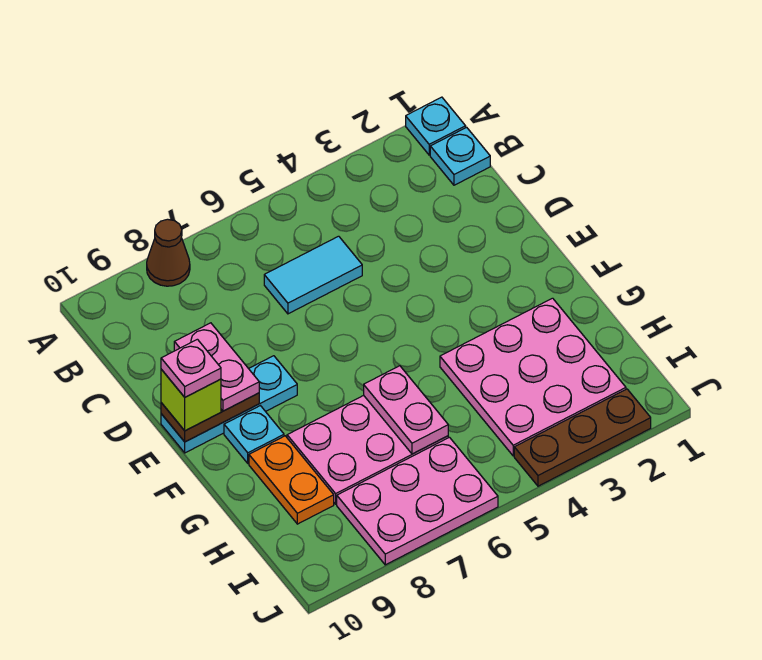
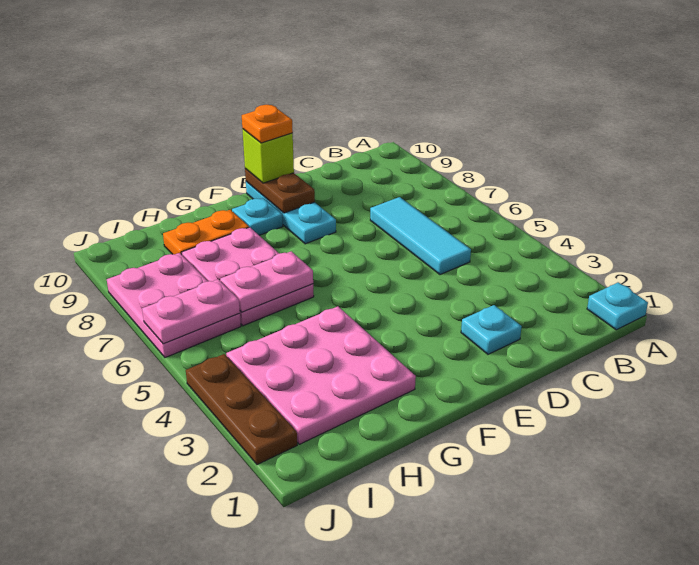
brown cone A8 level 1 -> none
cyan plate B1 level 1 -> cyan plate D2 level 1
cyan tile C5:C6 level 1 -> cyan tile C5:C7 level 1
pink plate D9:E9 level 3 -> pink plate I6:J6 level 2
pink plate E10 level 4 -> orange plate E10 level 4

